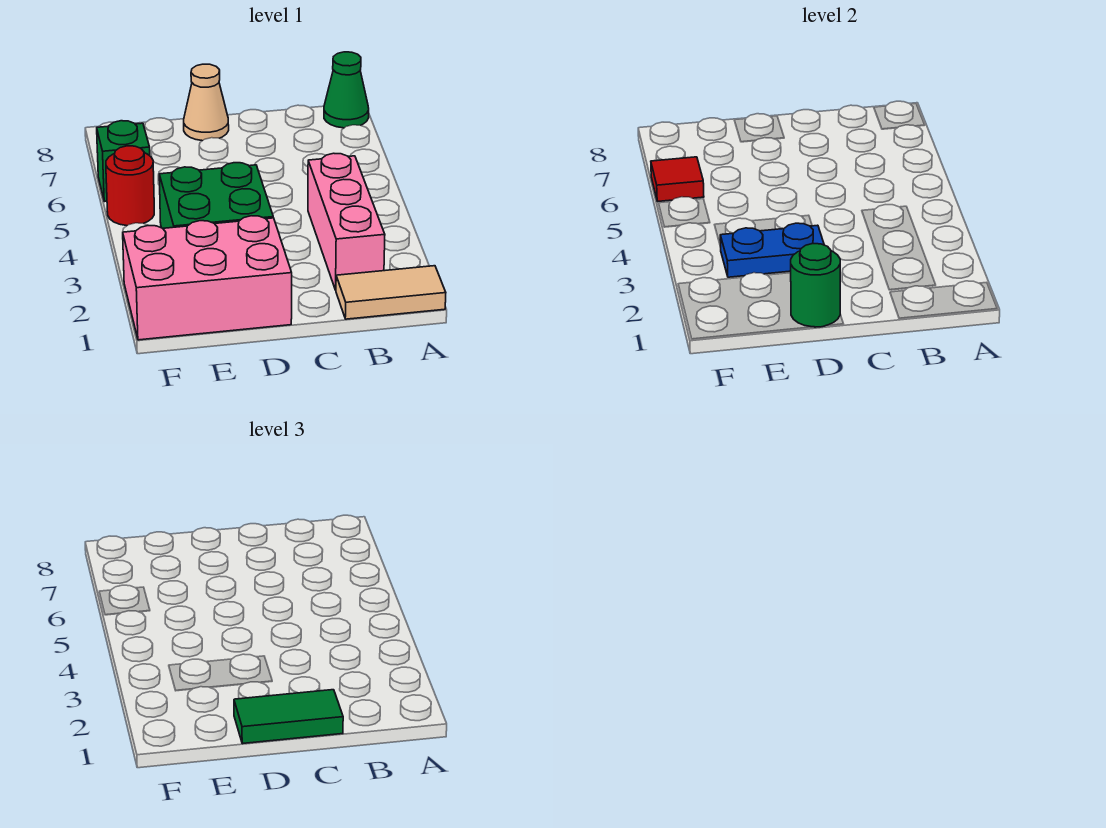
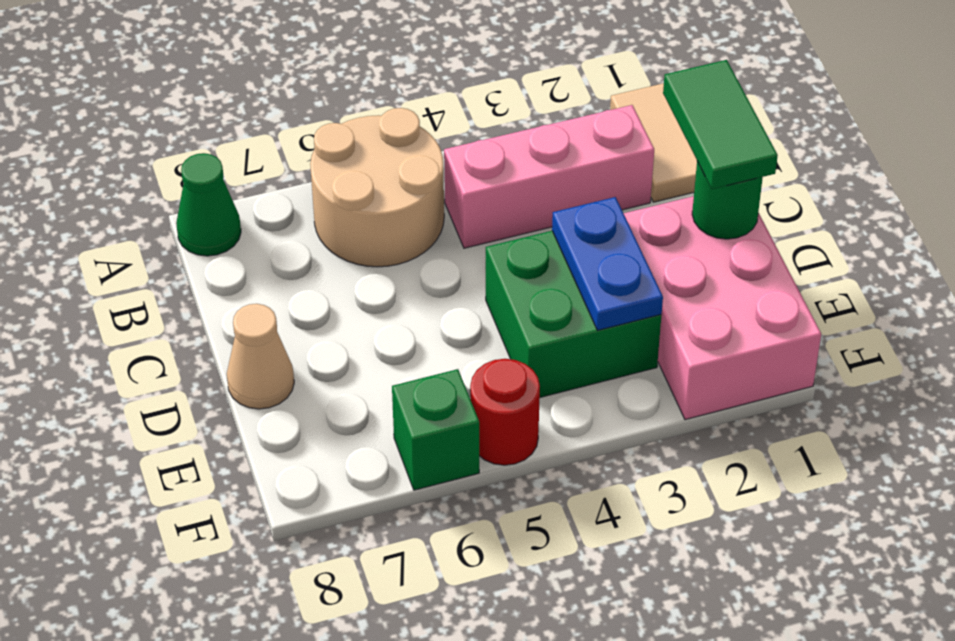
none -> tan round brick A5:B6 level 1
red tile F6 level 2 -> none

